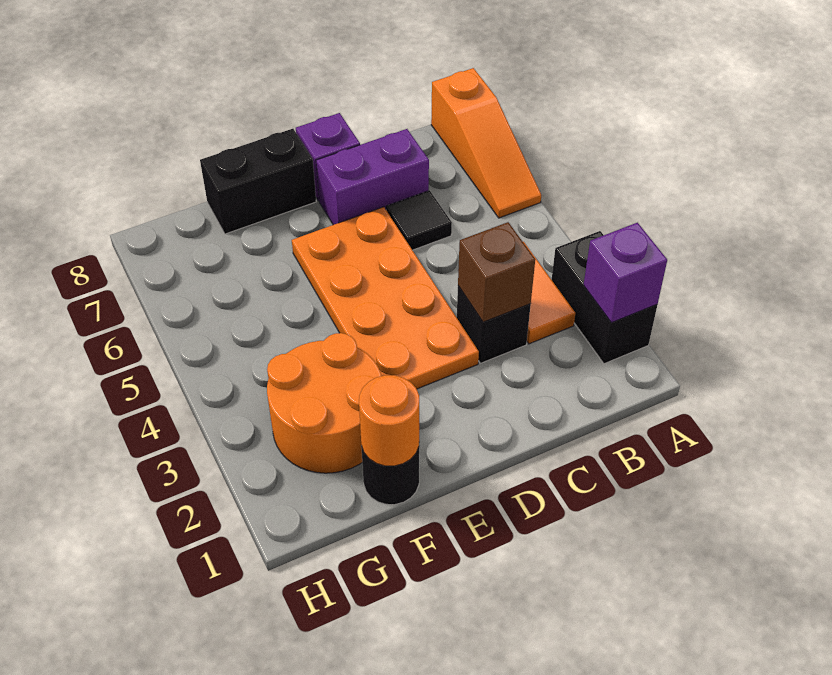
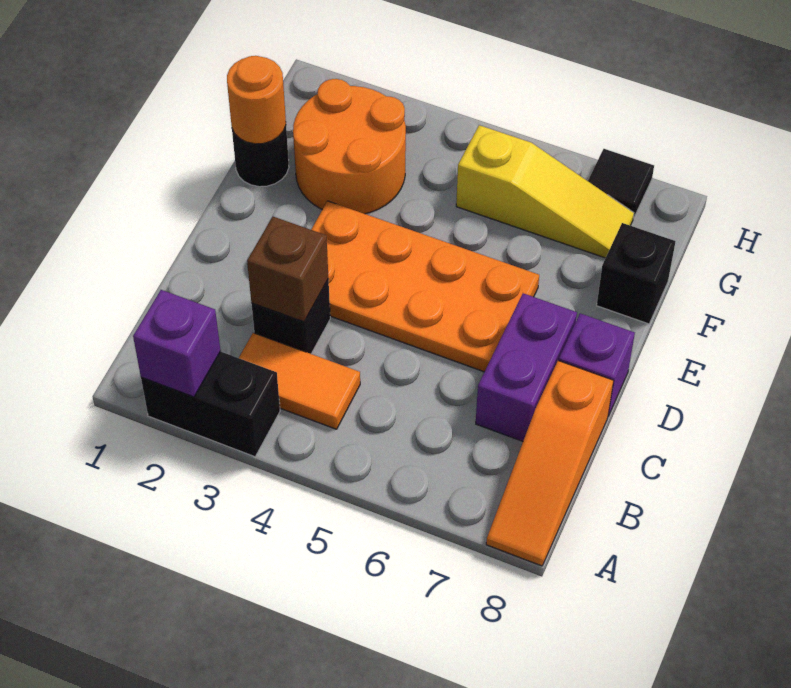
orange slope A6:A8 level 1 top 8 -> orange slope A8:C8 level 1 top C
black tile C6 level 1 -> black tile H7 level 1
black brick E8:F8 level 1 -> black brick F8 level 1
none -> yellow slope G5:G7 level 1 top 5

